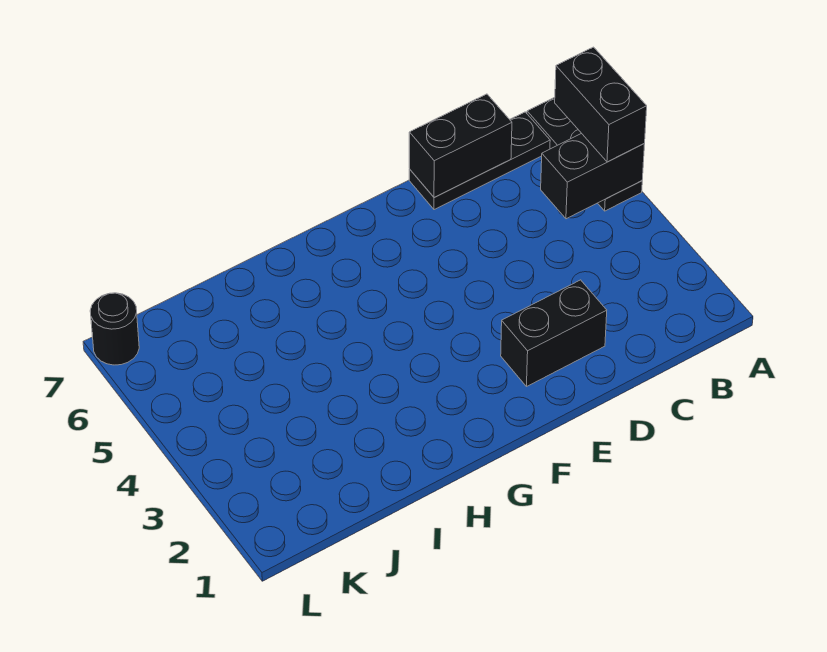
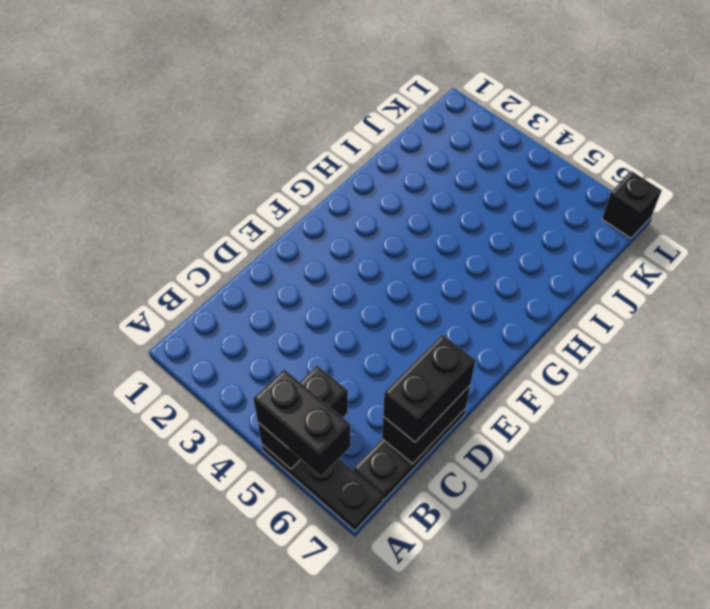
black brick D2:E2 level 1 -> black brick C7:D7 level 3
black round brick L7 level 1 -> black brick L7 level 1

